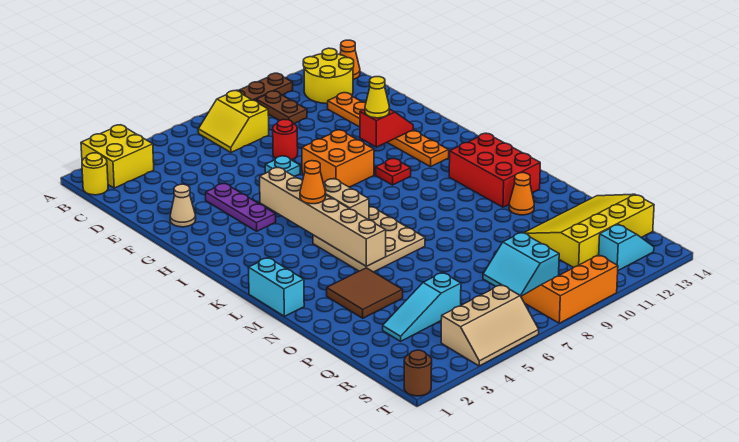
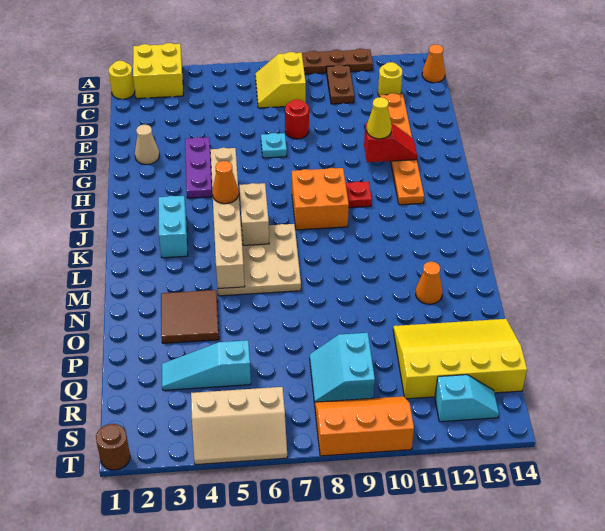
yellow round brick B12:C13 level 1 -> yellow round brick C12 level 1
orange brick G8:H9 level 1 -> orange brick I8:J9 level 1
red brick K12:M13 level 1 -> none
cyan brick L1:M1 level 1 -> cyan brick J3:K3 level 1

